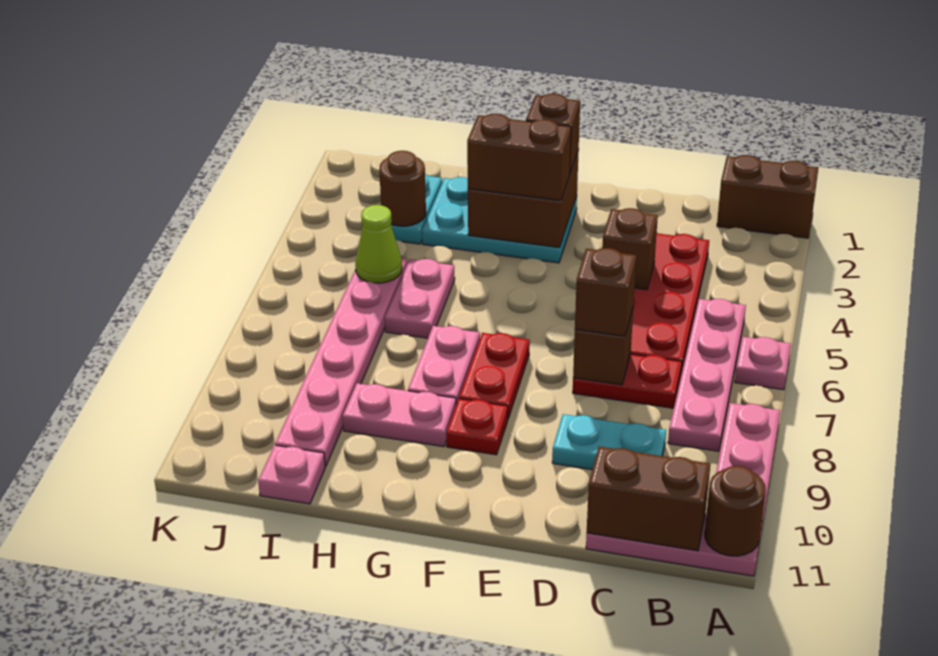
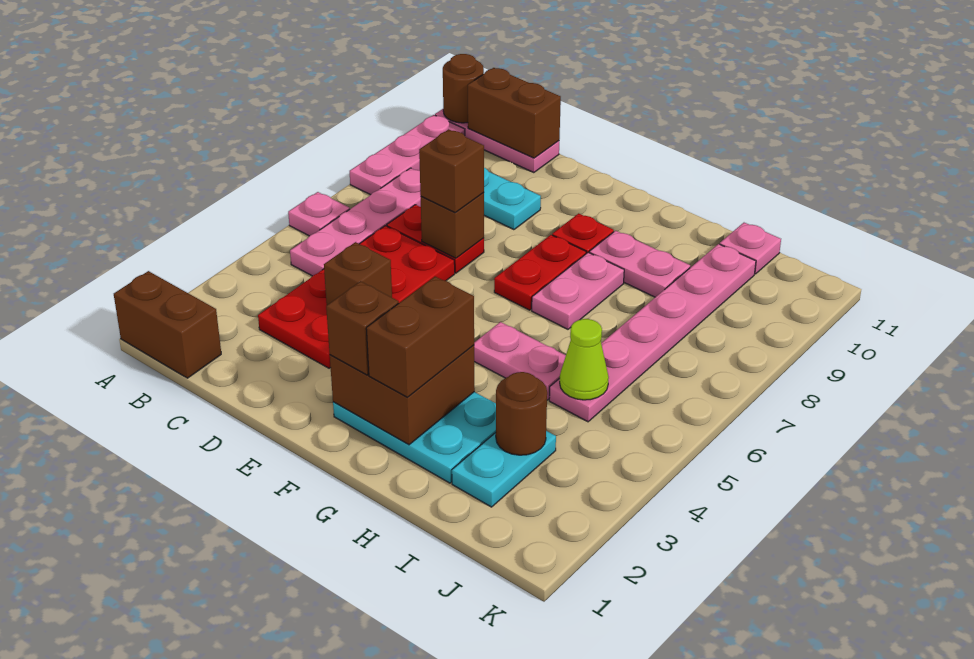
brown brick F3:G3 level 3 -> brown brick G2:G3 level 3
pink plate H5:H6 level 1 -> pink plate G5:H5 level 1

